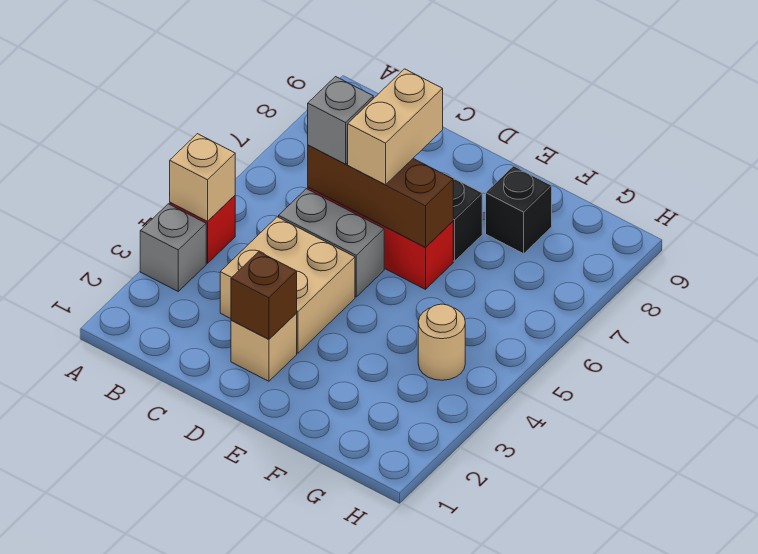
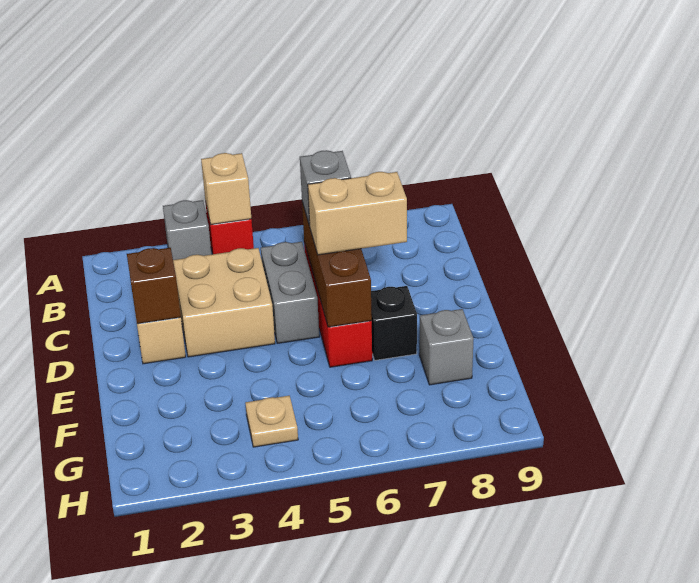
black brick F8 level 1 -> grey brick F8 level 1
tan round brick G4 level 1 -> tan plate G4 level 1

